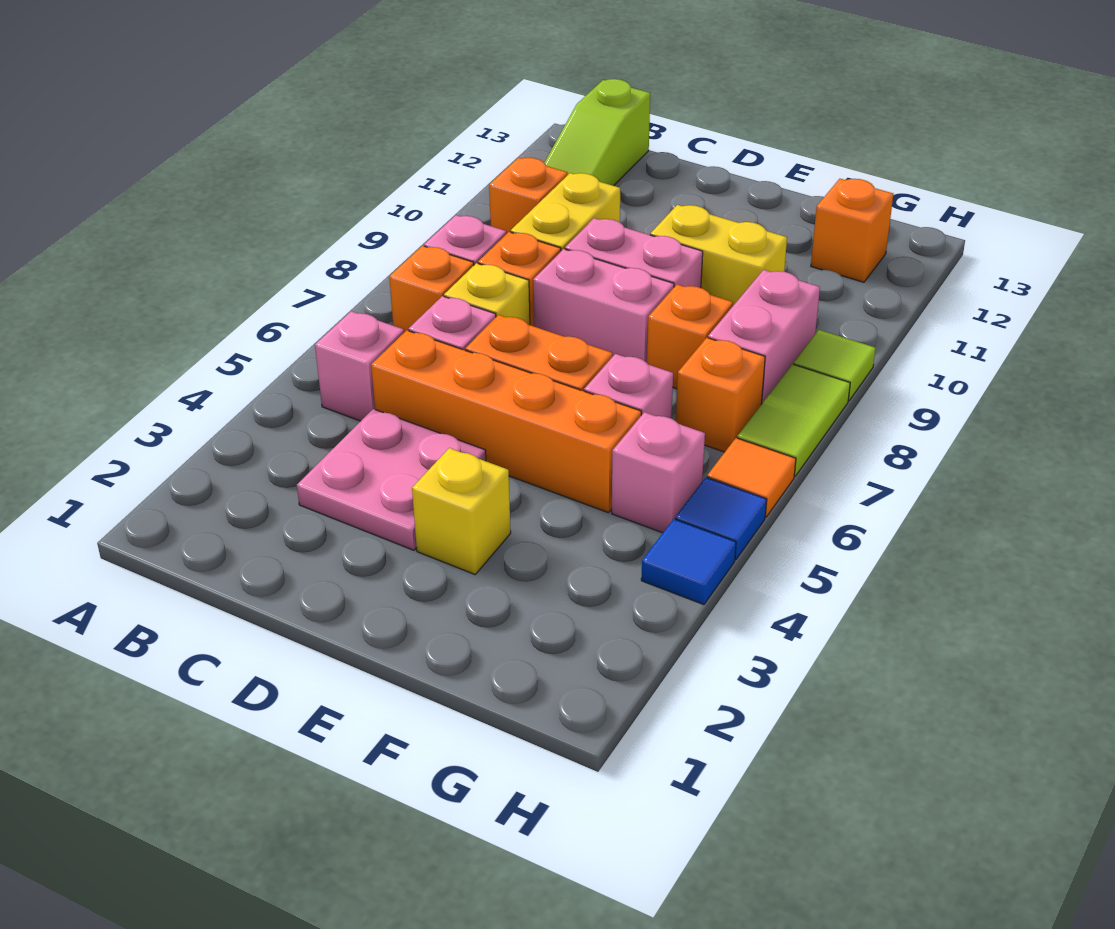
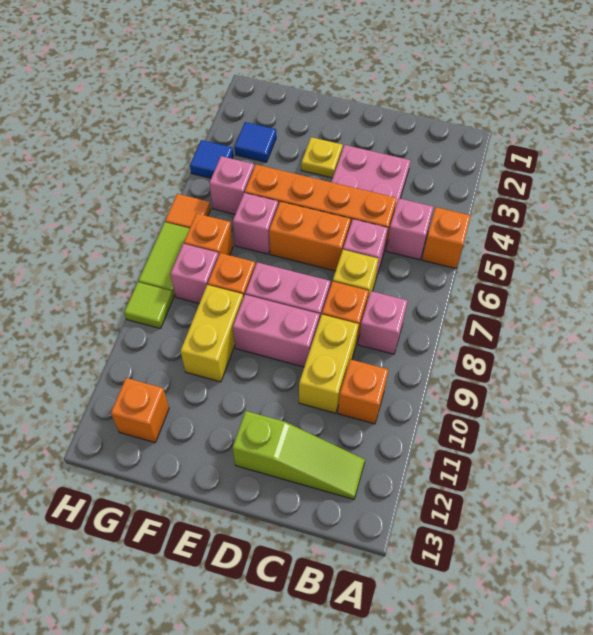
orange brick B7 level 1 -> orange brick A5 level 1
lime slope B11:B13 level 1 top 13 -> lime slope B12:D12 level 1 top D
yellow brick E3 level 1 -> yellow plate E3 level 1
yellow brick E10:F10 level 1 -> yellow brick F9:F10 level 1
pink brick G8:G9 level 1 -> pink brick G8 level 1
blue tile H5 level 1 -> blue tile G3 level 1

